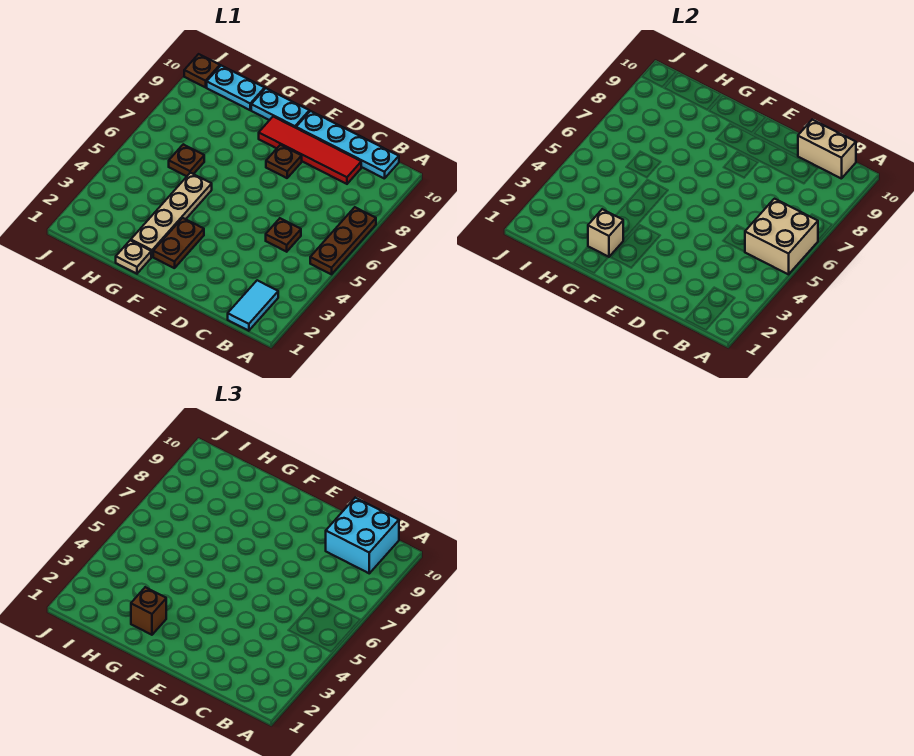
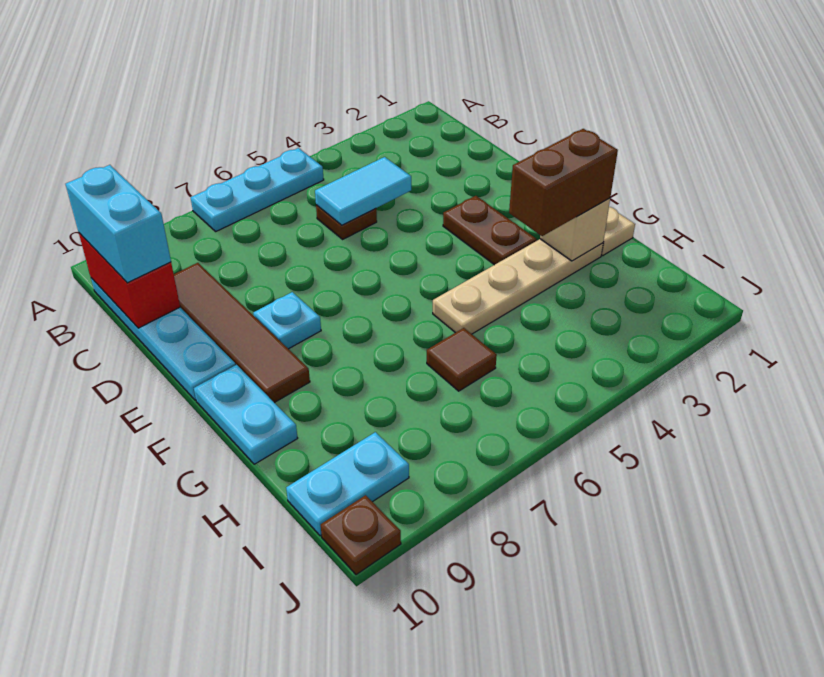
brown plate A5:A7 level 1 -> cyan plate A5:A7 level 1
tan brick A5:B6 level 2 -> none
cyan tile B1:B2 level 1 -> cyan tile C4:C5 level 2
cyan brick B9:C10 level 3 -> cyan brick B10:C10 level 3
tan brick B10:C10 level 2 -> red brick B10:C10 level 2
red tile C9:F9 level 1 -> brown tile C9:F9 level 1
brown plate E8 level 1 -> cyan plate E8 level 1
brown plate F2:F3 level 1 -> brown plate E3:F3 level 1
brown brick G2 level 3 -> brown brick G2:G3 level 3
brown plate H6 level 1 -> brown tile H6 level 1
cyan plate H10:I10 level 1 -> cyan plate I9:I10 level 1

